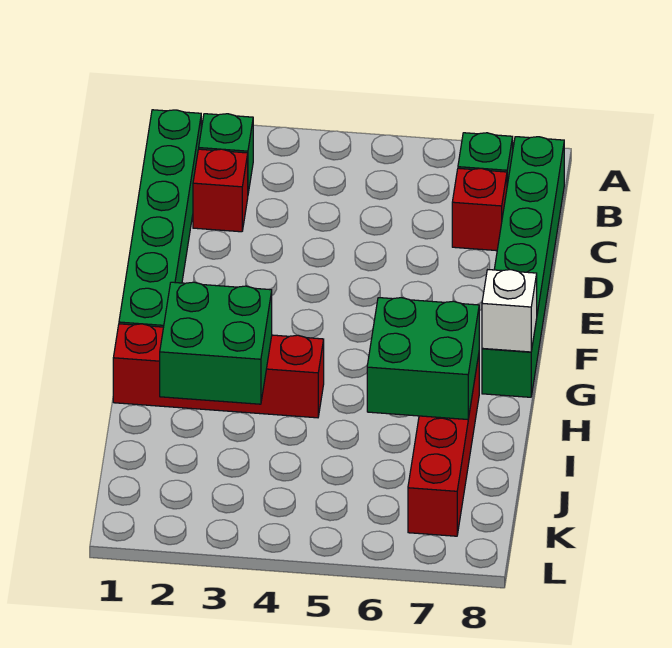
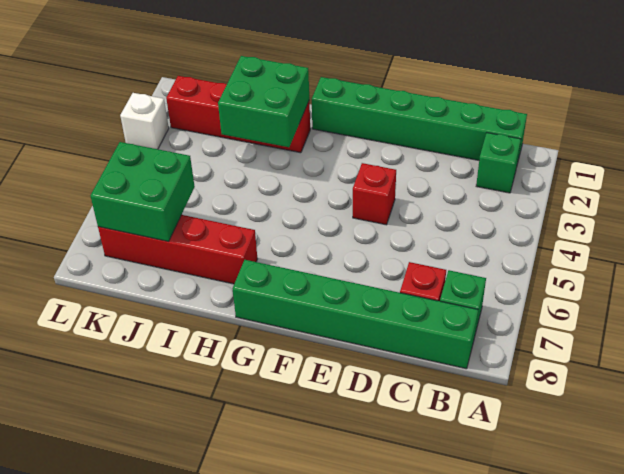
red brick C2 level 1 -> red brick E4 level 1
white brick G8 level 2 -> white brick L3 level 1
red brick H1:H4 level 1 -> red brick H2:K2 level 1
green brick H6:I7 level 2 -> green brick J6:K7 level 2

